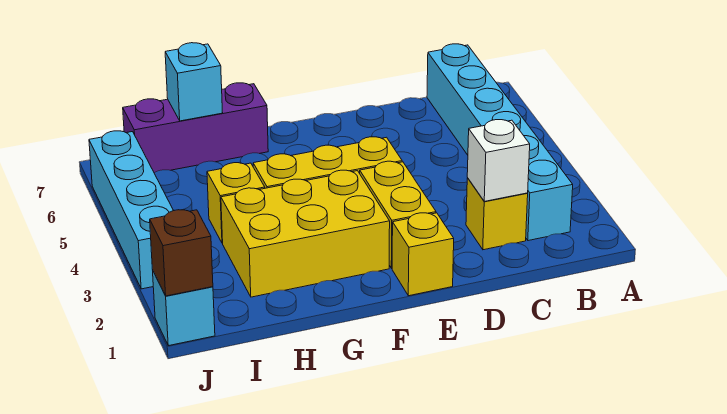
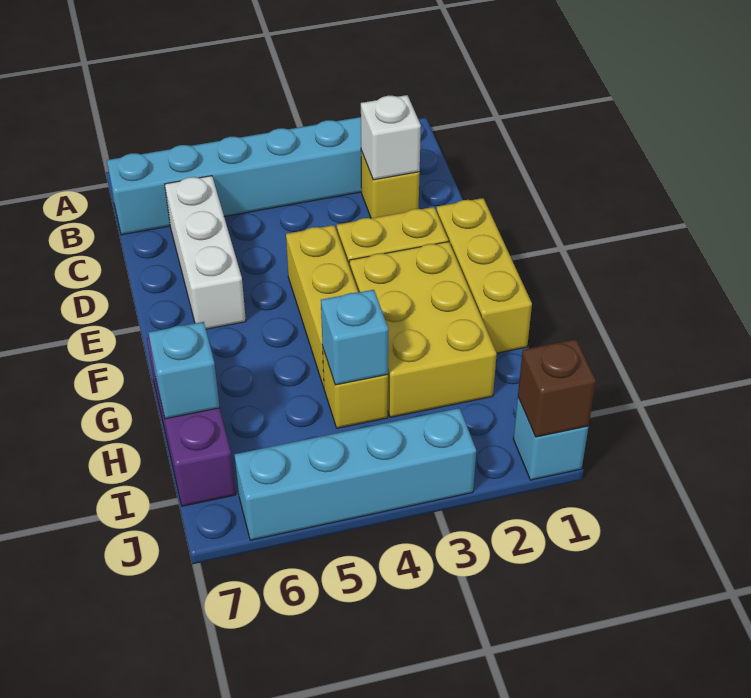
none -> white brick C6:E6 level 1
yellow brick E1 level 1 -> yellow brick E1:G1 level 1
none -> cyan brick H4 level 2

